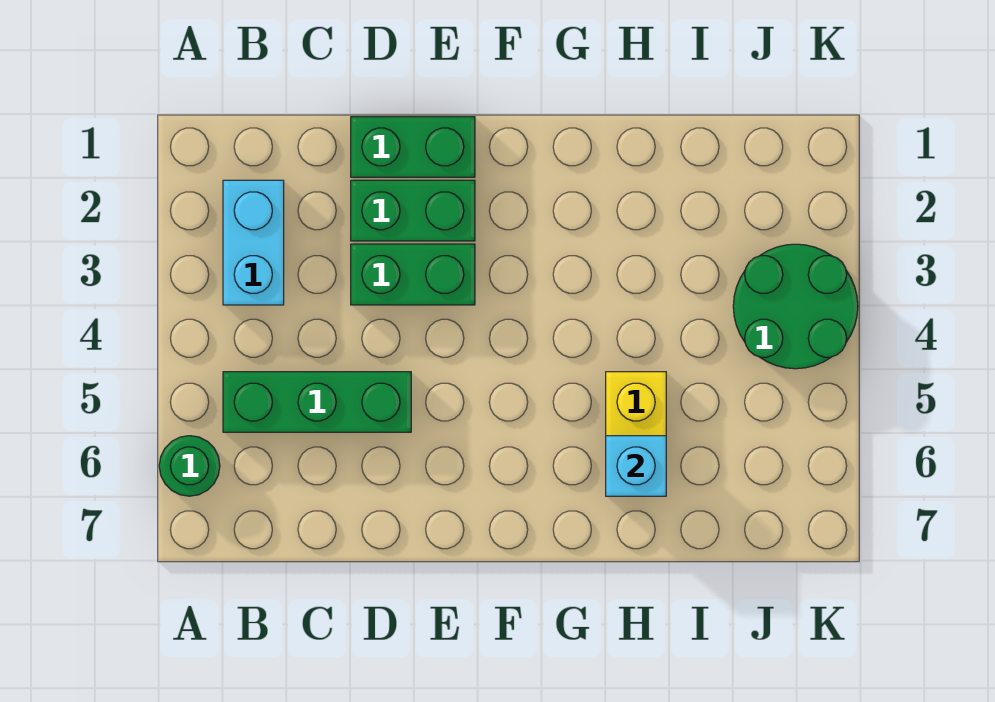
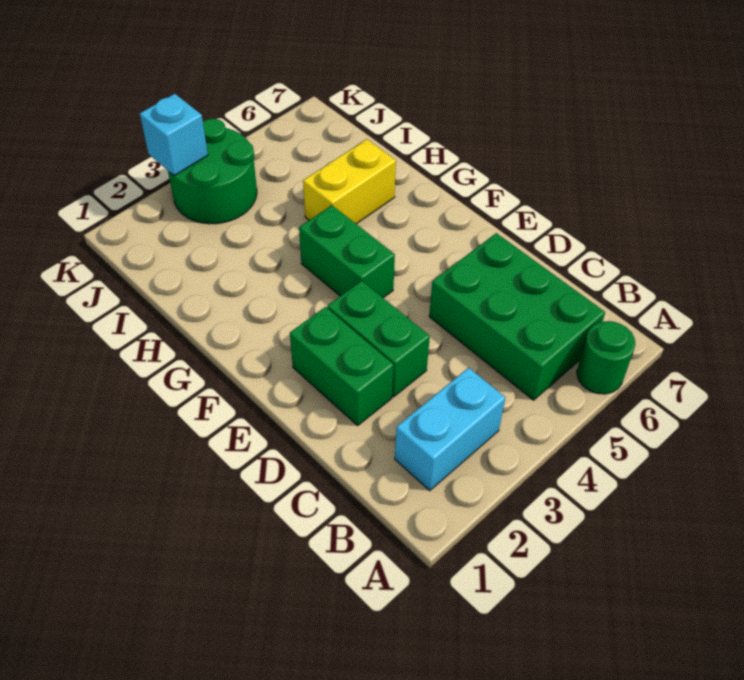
green brick B5:D5 level 1 -> green brick B5:D6 level 1
green brick D1:E1 level 1 -> green brick F4:G4 level 1
cyan brick H6 level 2 -> cyan brick K3 level 2

